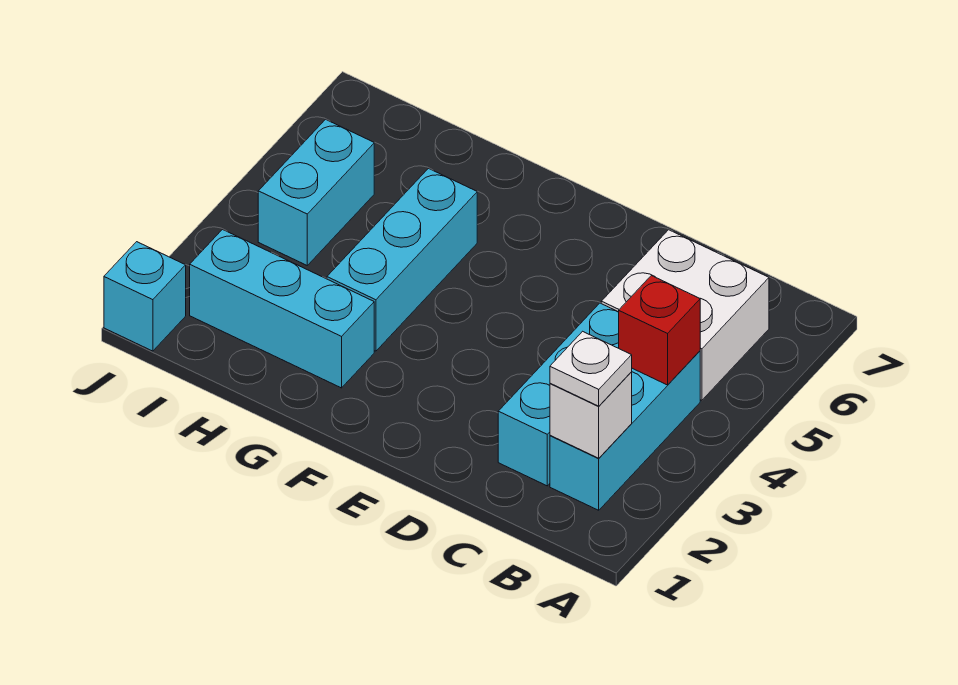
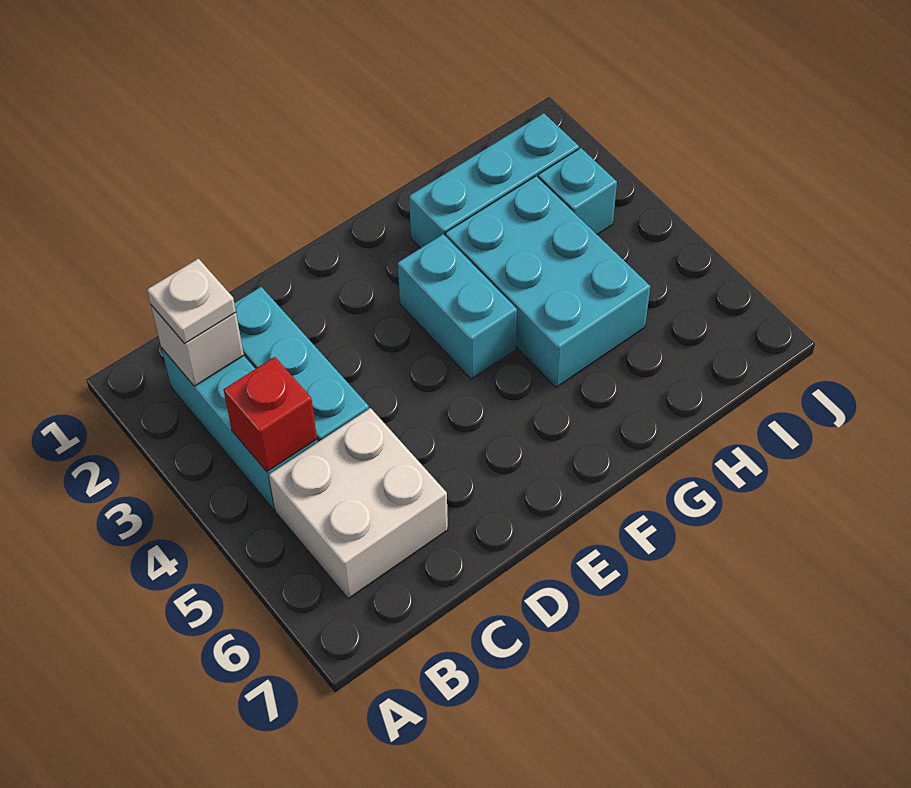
cyan brick G3:G5 level 1 -> cyan brick G3:H5 level 1
cyan brick I4:I5 level 1 -> cyan brick F3:F4 level 1
cyan brick J1 level 1 -> cyan brick I3 level 1

